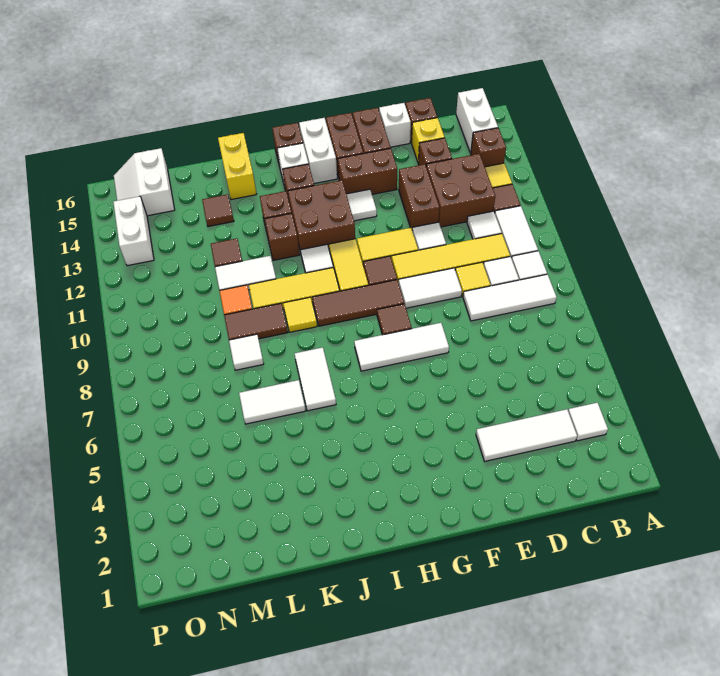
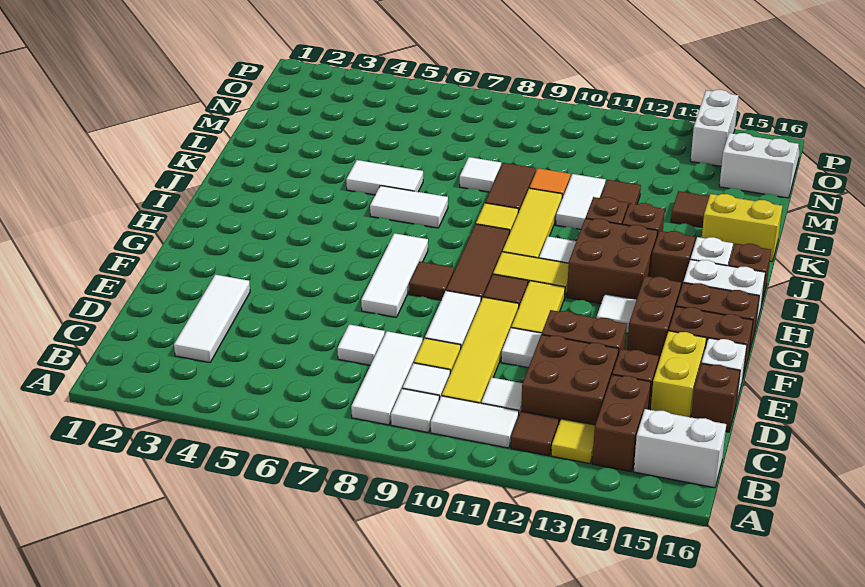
white tile B3 level 1 -> white tile D7 level 1
brown brick B14 level 1 -> brown brick B14:C14 level 1
yellow brick D15 level 1 -> yellow brick D15:E15 level 1
white tile K6:L6 level 1 -> white tile K5:K6 level 1
white brick O13:O14 level 1 -> white brick O14:P14 level 1

